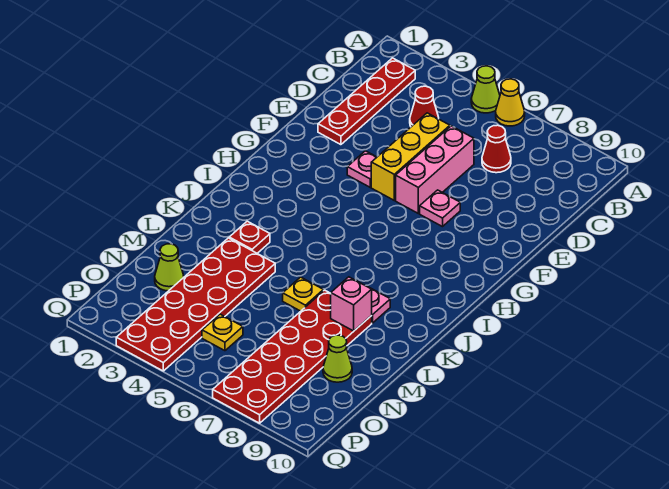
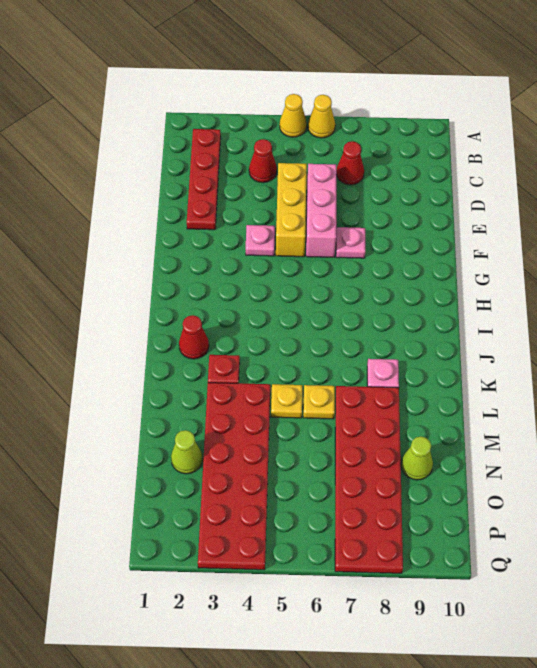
lime cone A5 level 1 -> yellow cone A5 level 1
none -> red cone J2 level 1
pink brick L8 level 2 -> none
yellow plate O5 level 1 -> yellow plate L5 level 1

